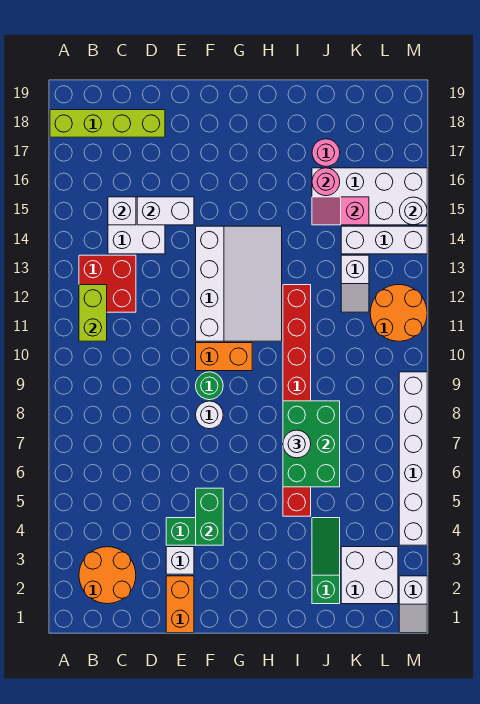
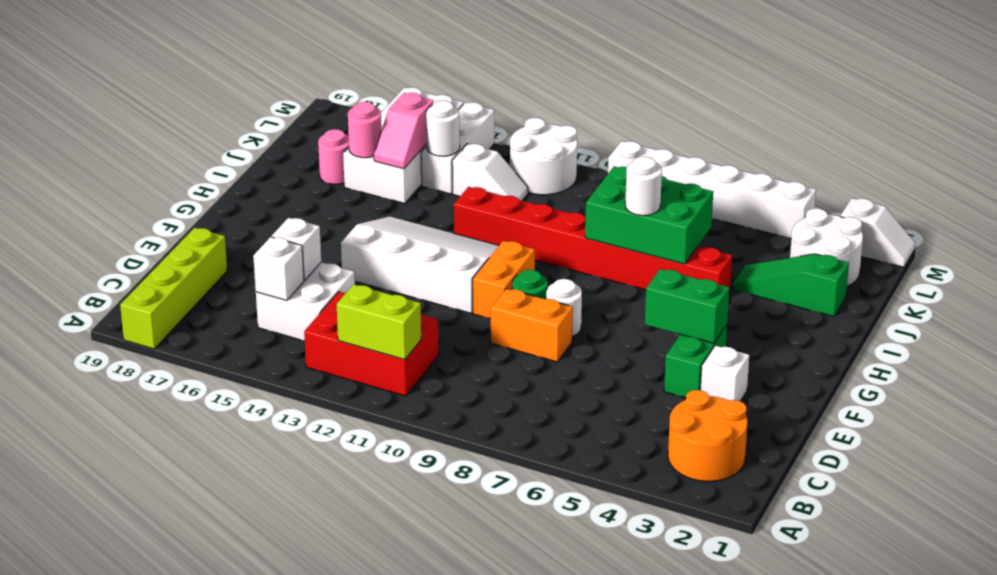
red brick B12:C13 level 1 -> red brick B11:C13 level 1
white brick D15:E15 level 2 -> white brick D15 level 2
orange brick E1:E2 level 1 -> orange brick E8:E9 level 1
white brick K2:L3 level 1 -> white round brick K2:L3 level 1
orange round brick L11:M12 level 1 -> white round brick L11:M12 level 1
white round brick M15 level 2 -> white round brick K14 level 2

